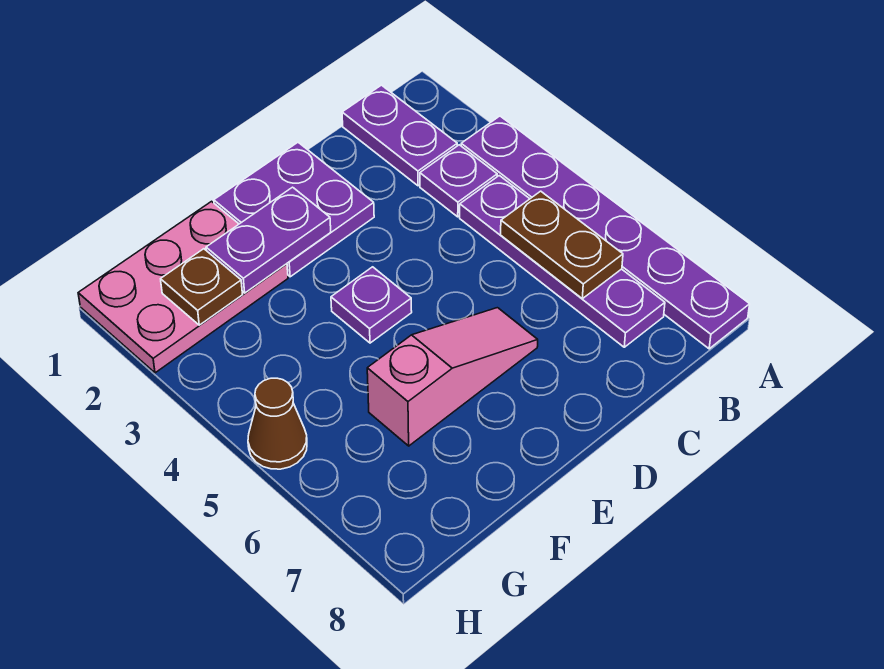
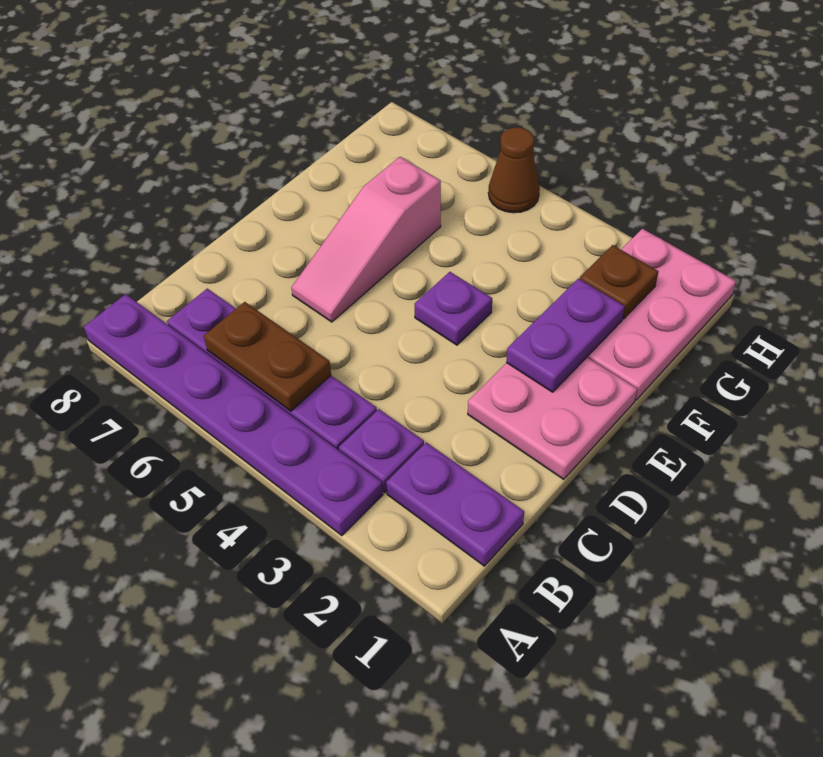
purple plate D1:E2 level 1 -> pink plate D1:E2 level 1

